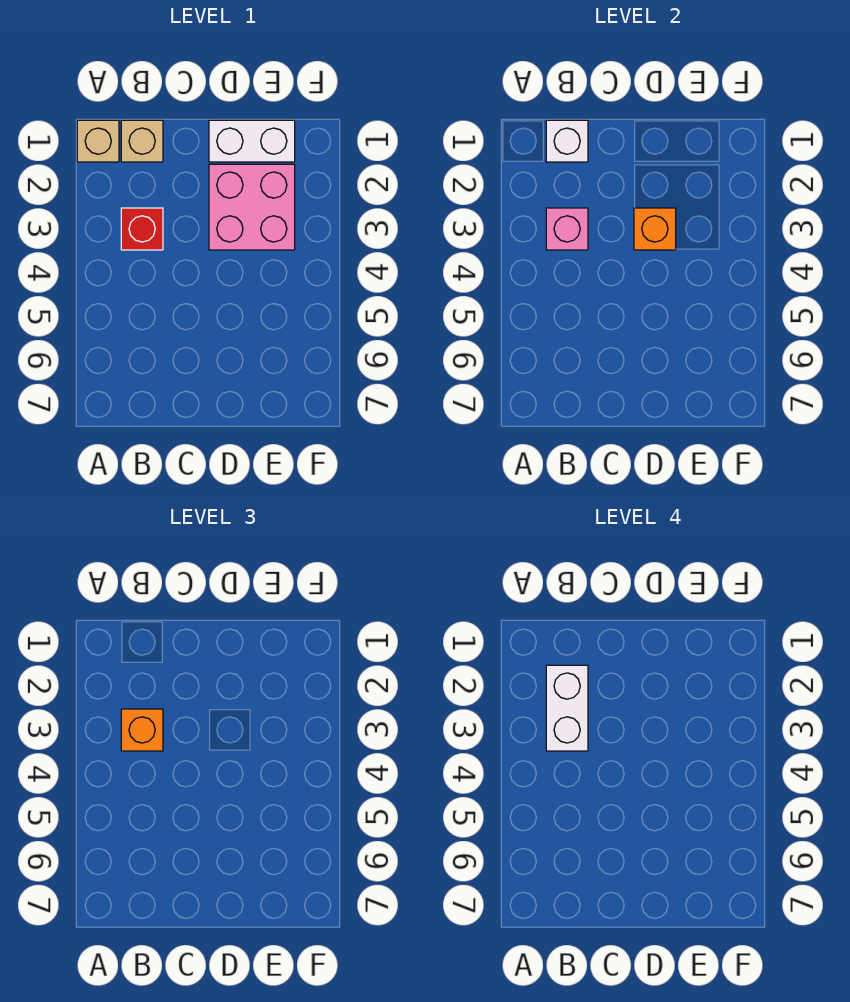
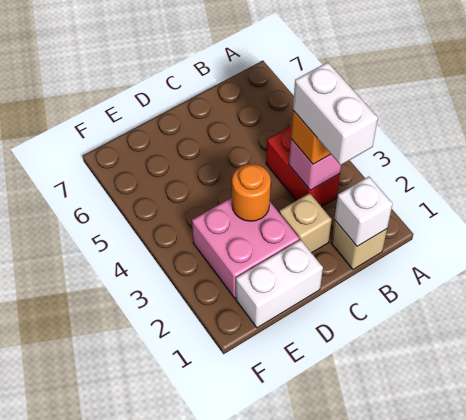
tan brick A1 level 1 -> tan brick C2 level 1
red brick B3 level 1 -> red brick B3:B4 level 1
orange brick D3 level 2 -> orange round brick D3 level 2

